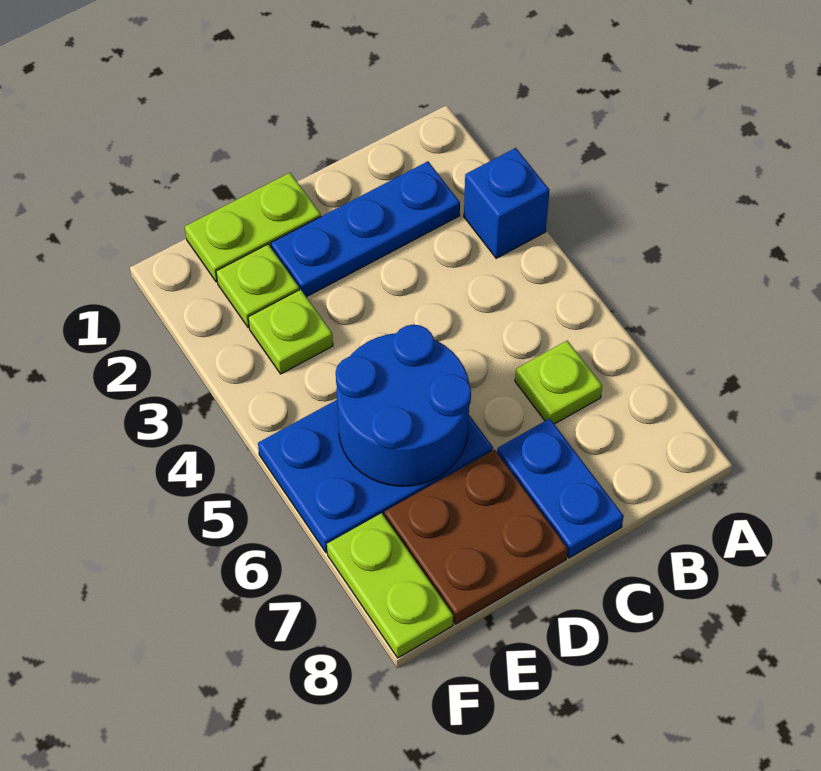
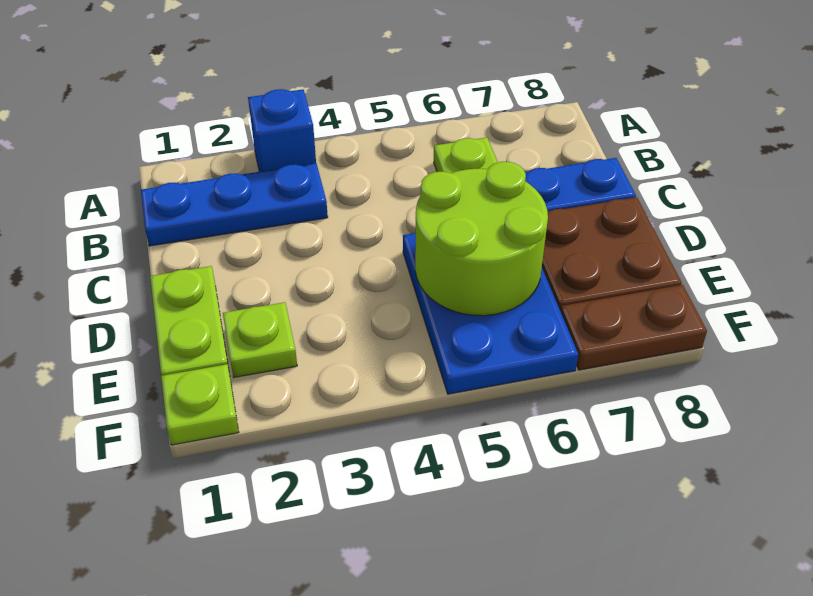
blue plate B2:D2 level 1 -> blue plate B1:B3 level 1
blue round brick D5:E6 level 2 -> lime round brick D5:E6 level 2
lime plate E3 level 1 -> lime plate F1 level 1
lime plate F7:F8 level 1 -> brown plate F7:F8 level 1

